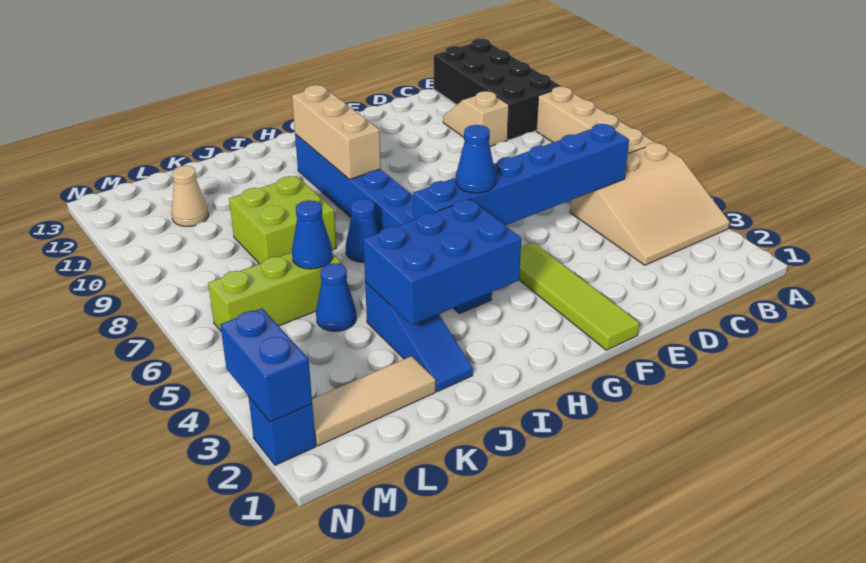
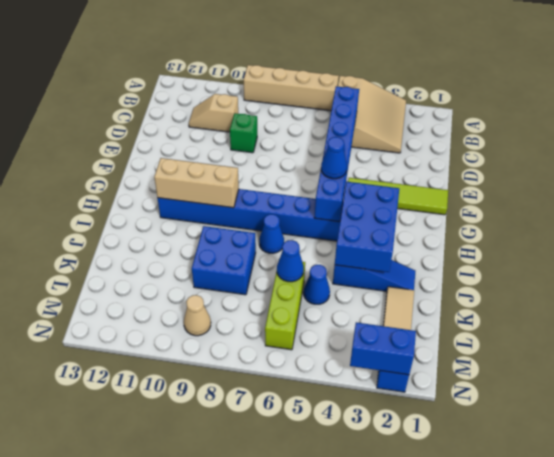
black brick A10:B13 level 1 -> none
none -> green brick D9 level 1
lime brick J8:K9 level 1 -> blue brick J8:K9 level 1
tan cone L11 level 1 -> tan cone M9 level 1

